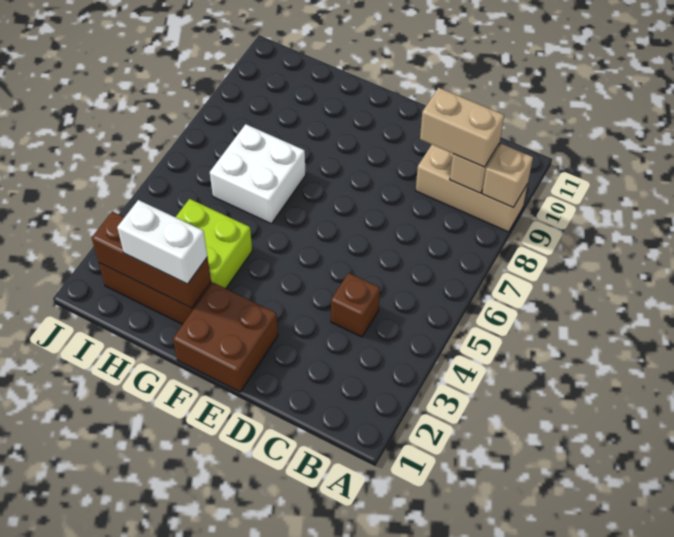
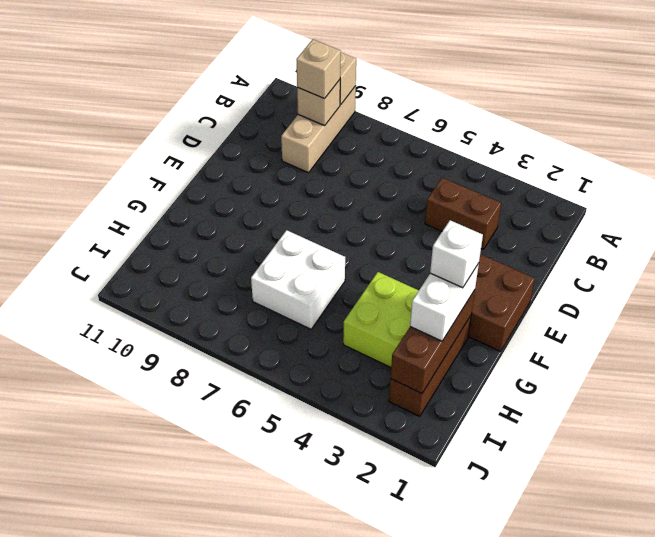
tan brick B9:C9 level 3 -> tan brick B9 level 3
brown brick C4 level 1 -> brown brick C3:C4 level 1
none -> white brick G2 level 4

